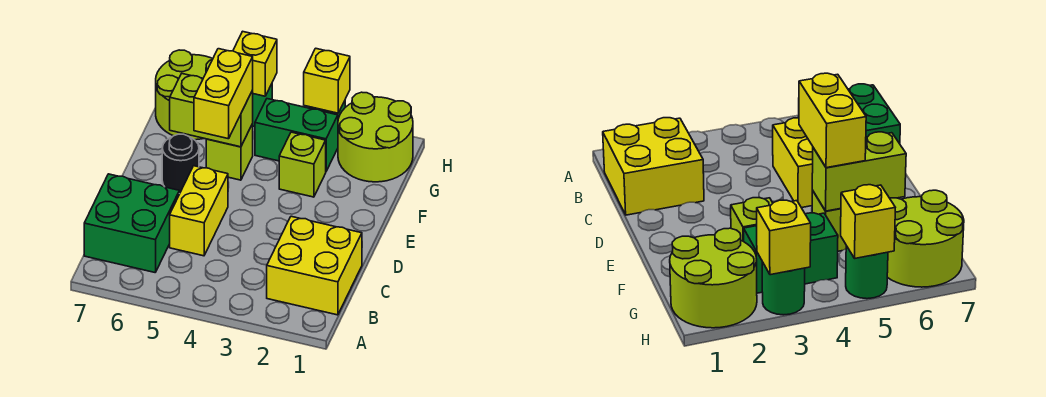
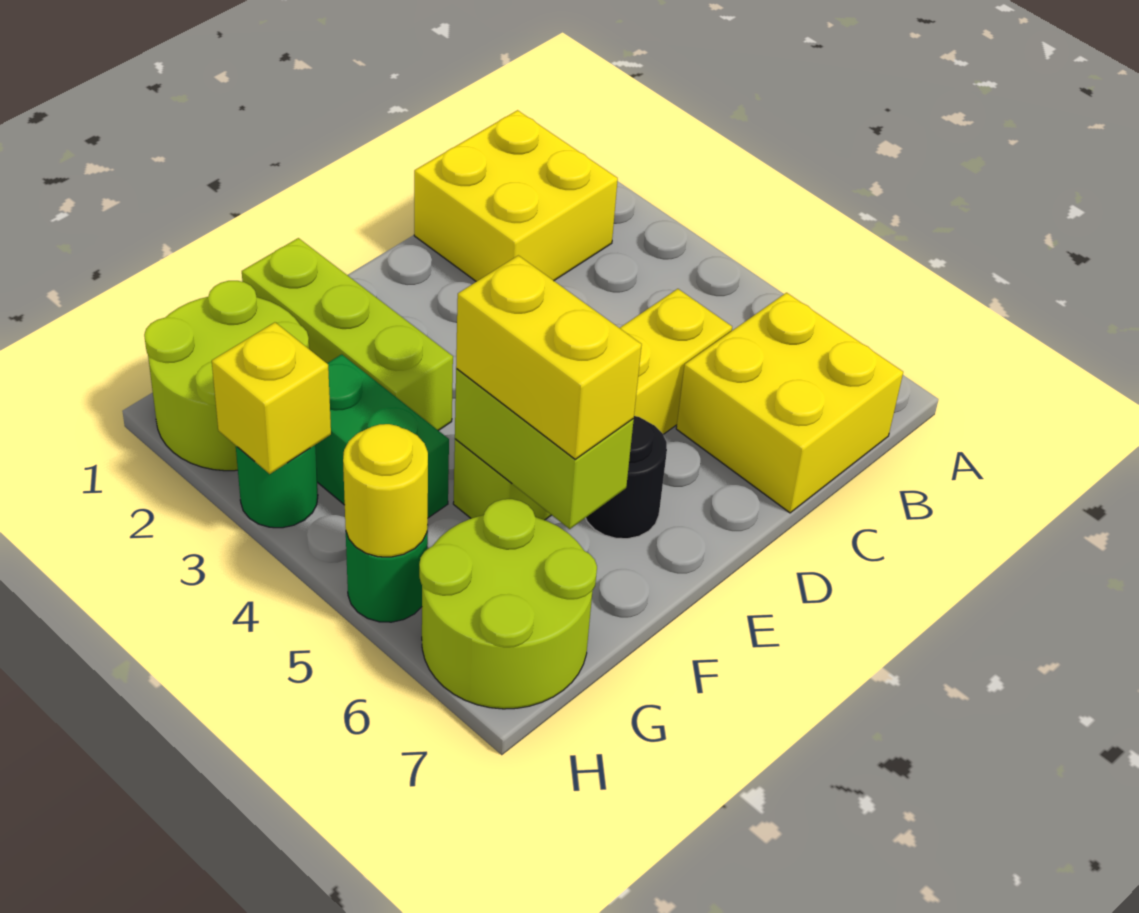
green brick B6:C7 level 1 -> yellow brick B6:C7 level 1
yellow brick E5:F5 level 3 -> yellow brick F5:F6 level 3
lime brick F3 level 1 -> lime brick F1:F3 level 1
yellow brick H5 level 2 -> yellow round brick H5 level 2

